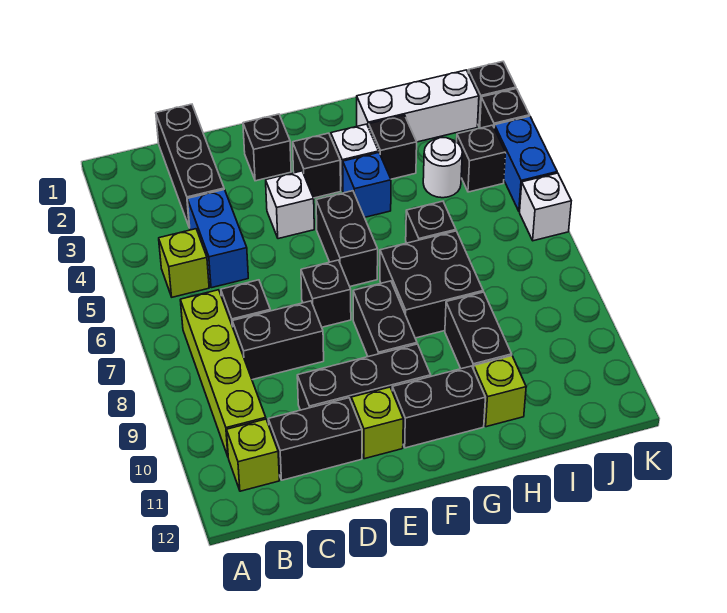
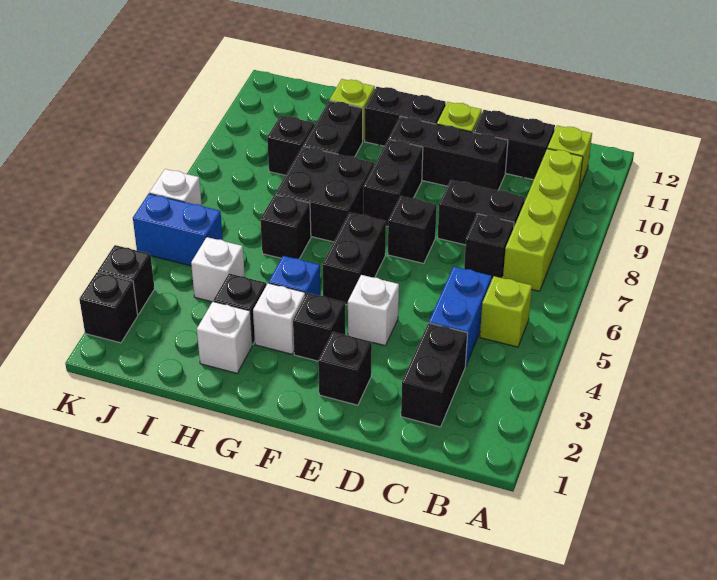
black brick C1:C3 level 1 -> black brick C2:C3 level 1
white brick H2:J2 level 1 -> white brick H2 level 1
white round brick I4 level 1 -> white brick I4 level 1
black brick J4 level 1 -> black brick I9 level 1
blue brick K4:K5 level 1 -> blue brick J5:K5 level 1

